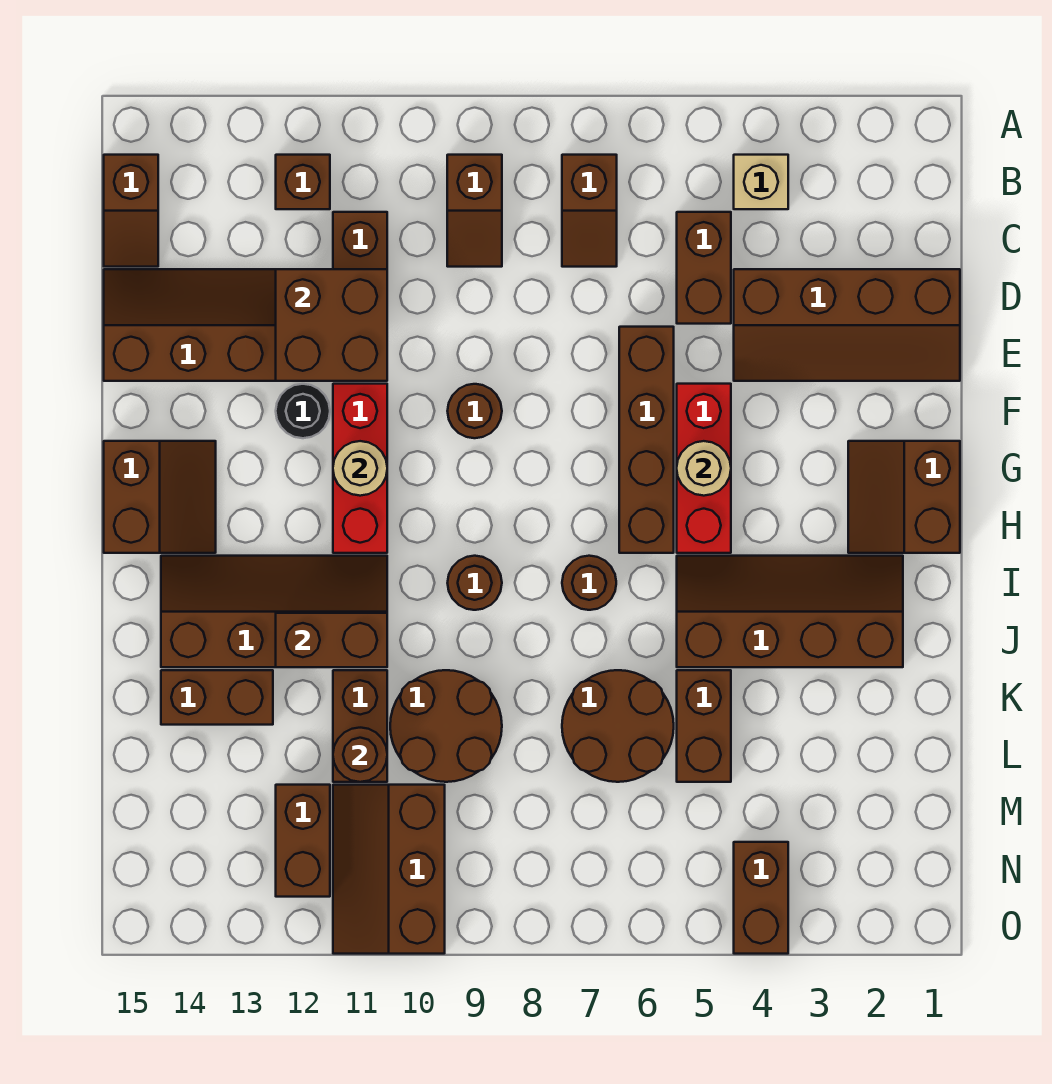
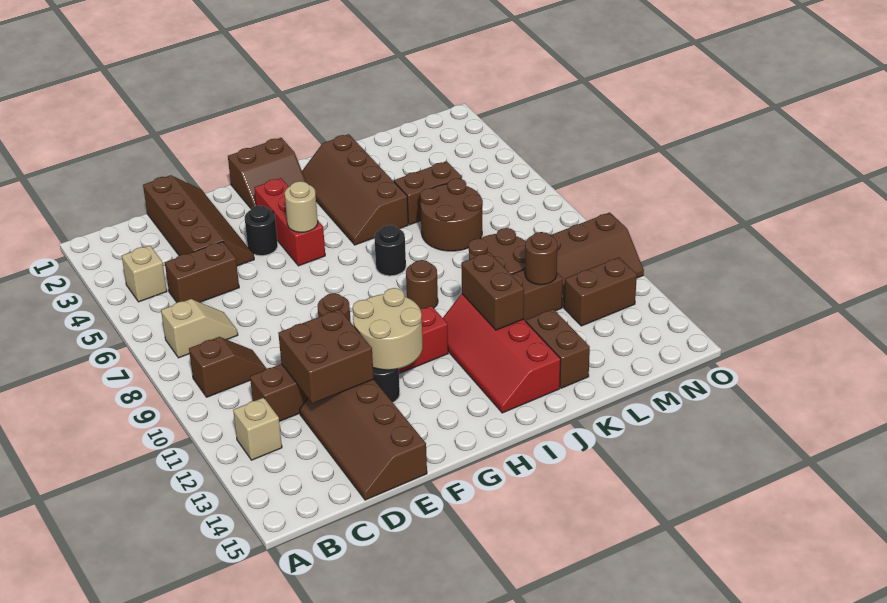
brown slope B7:C7 level 1 top B -> tan slope B7:C7 level 1 top B
brown brick B12 level 1 -> tan brick B12 level 1
brown slope B15:C15 level 1 top B -> none
brown brick E6:H6 level 1 -> none
none -> black round brick F4 level 1
red brick F5:H5 level 1 -> red brick G3:G5 level 1
tan round brick G11 level 2 -> tan round brick F11:G12 level 2
brown slope G14:H15 level 1 top 15 -> none
brown round brick I7 level 1 -> black round brick I7 level 1
brown slope I11:J14 level 1 top J -> red slope I11:J14 level 1 top J
brown brick N4:O4 level 1 -> none

